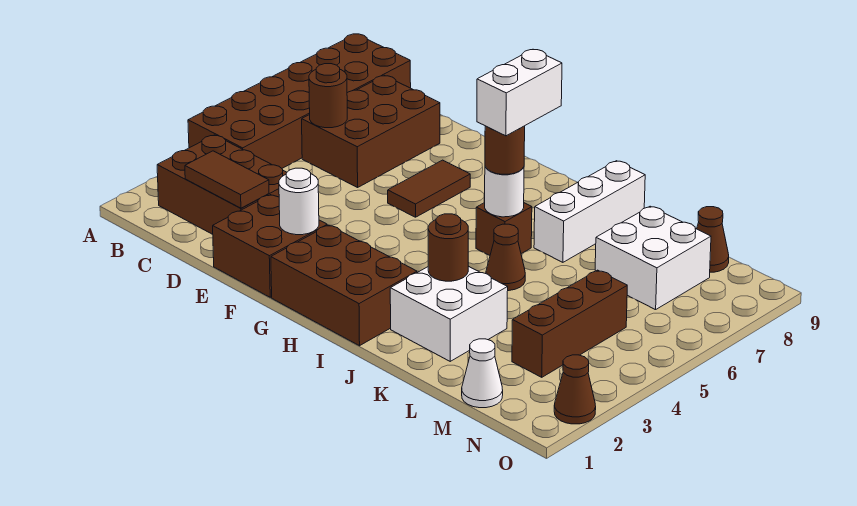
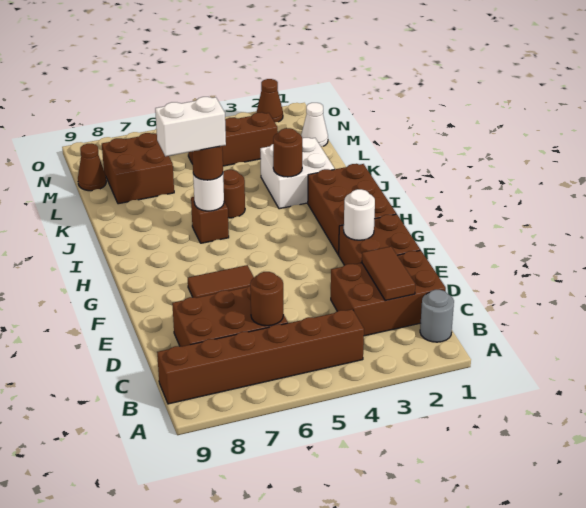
brown brick A4:B9 level 1 -> brown brick B4:B9 level 1
none -> grey round brick B1 level 1
brown brick B2:D3 level 1 -> brown brick C1:D3 level 1
brown cone J5 level 1 -> brown round brick J5 level 1
white brick J7:J9 level 1 -> none
white brick L7:M8 level 1 -> brown brick L7:M8 level 1

